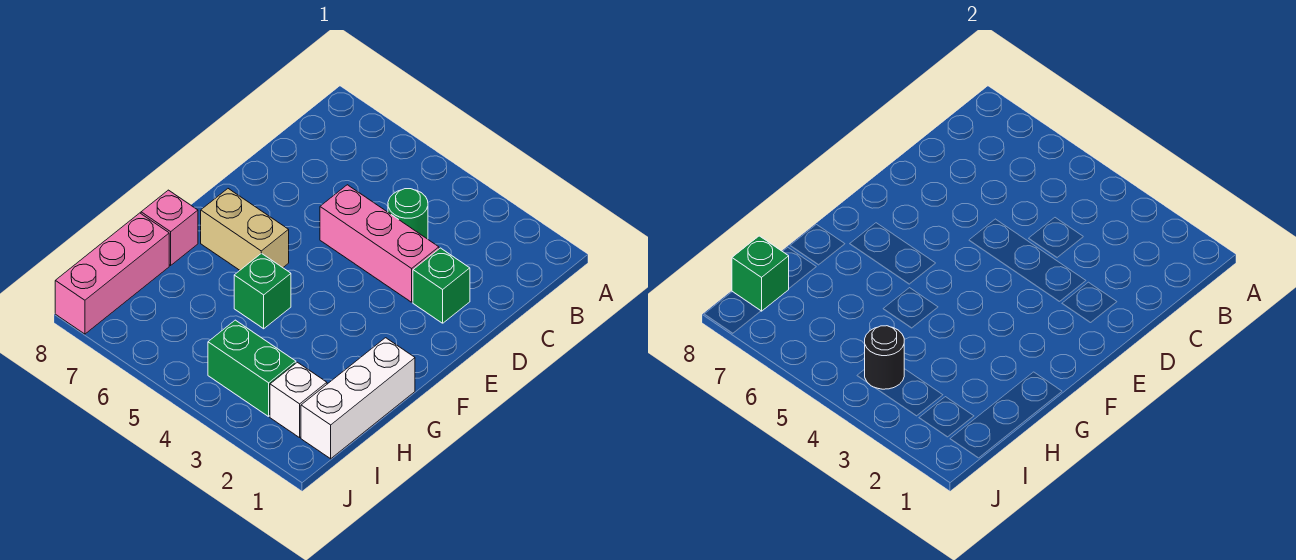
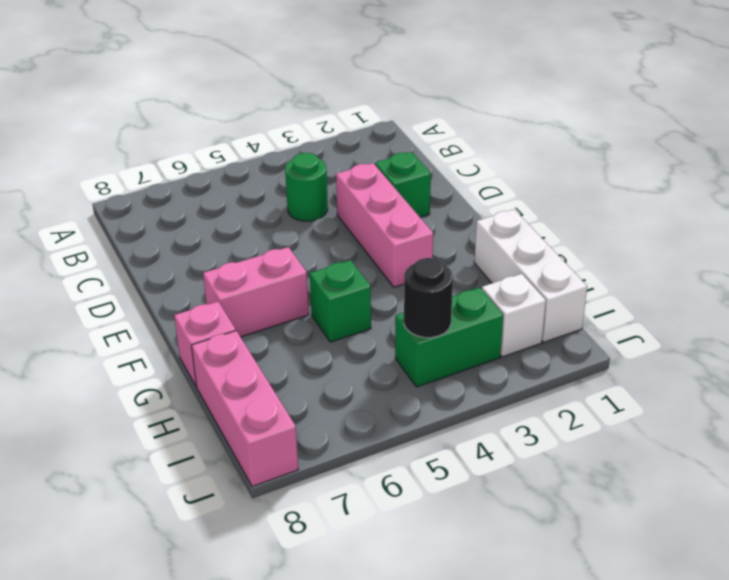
pink brick D3:D5 level 1 -> pink brick D3:F3 level 1
tan brick F6:F7 level 1 -> pink brick F6:F7 level 1
green brick I8 level 2 -> none

